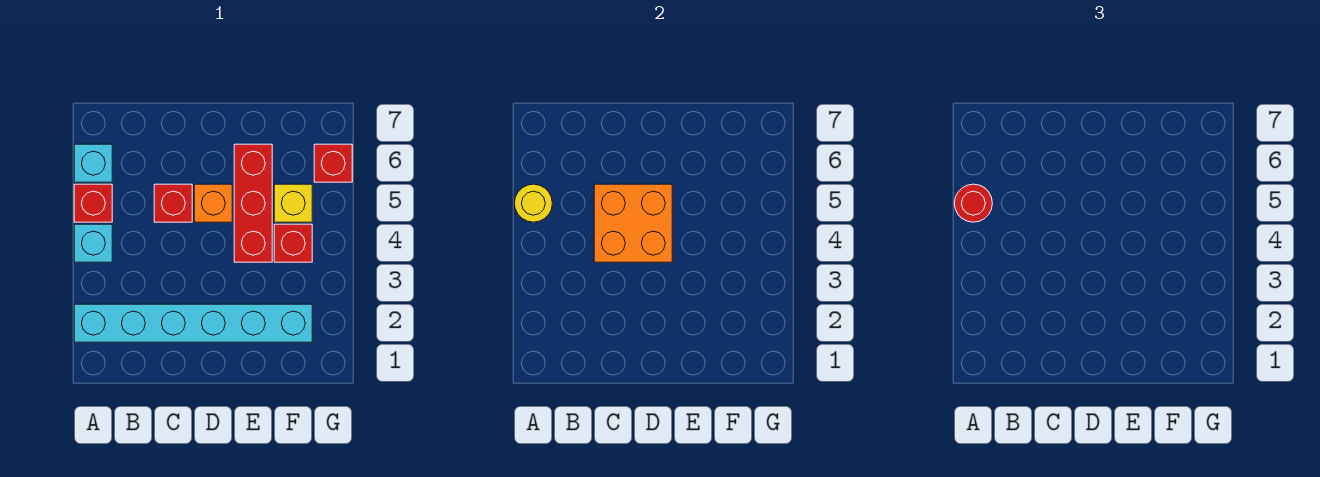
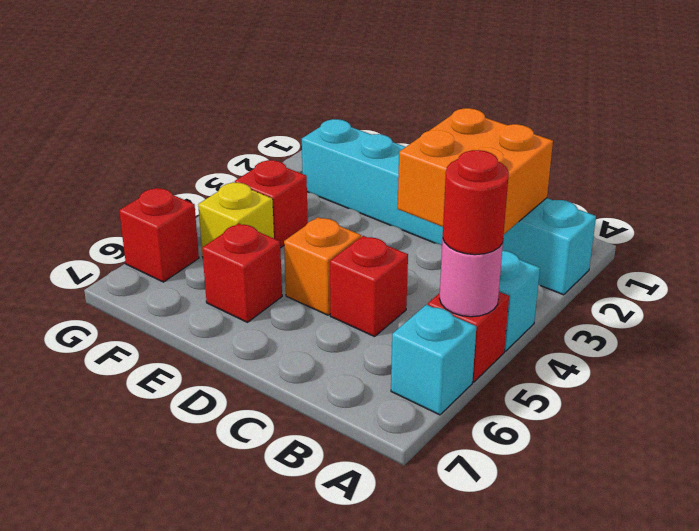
yellow round brick A5 level 2 -> pink round brick A5 level 2
orange brick C4:D5 level 2 -> orange brick B2:C3 level 2
red brick E4:E6 level 1 -> red brick E6 level 1

